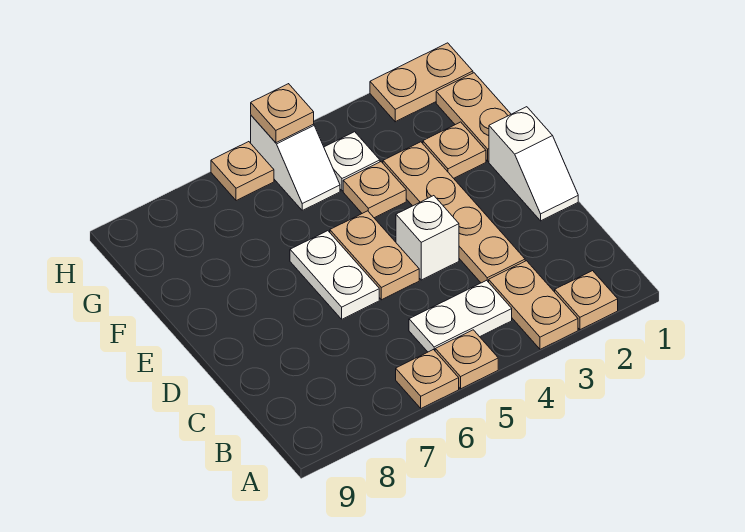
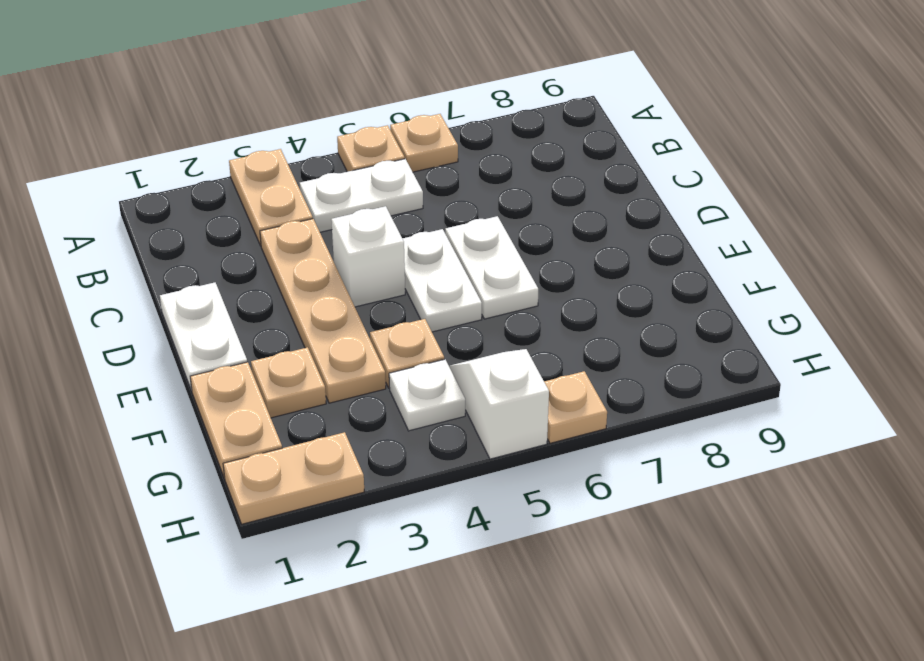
tan plate A2 level 1 -> none
white slope D1:E1 level 1 top E -> white plate D1:E1 level 1
tan plate D5:E5 level 1 -> white plate D5:E5 level 1
tan plate H5 level 2 -> none

